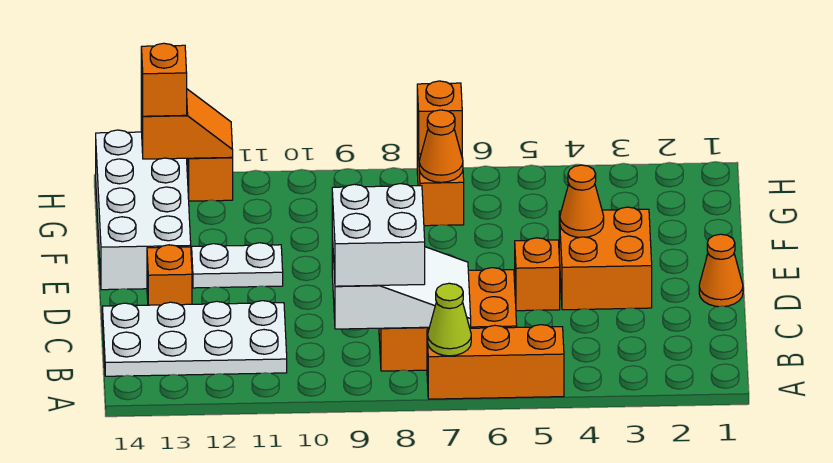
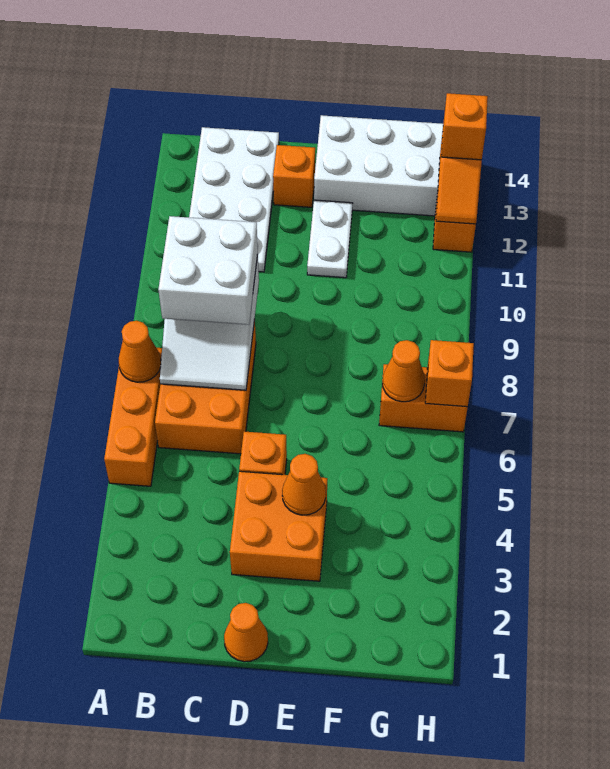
lime cone A7 level 2 -> orange cone A7 level 2

